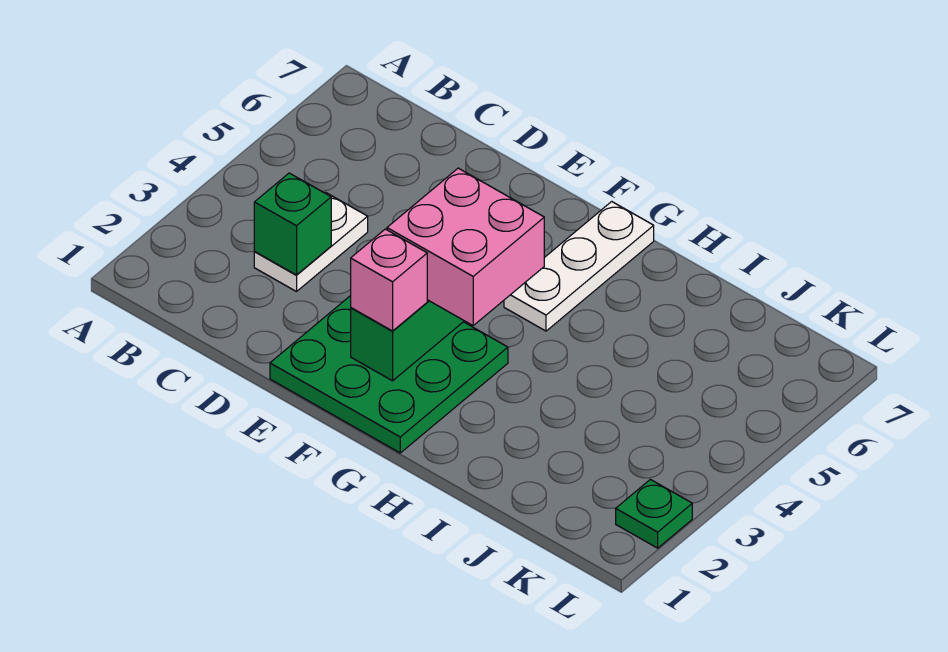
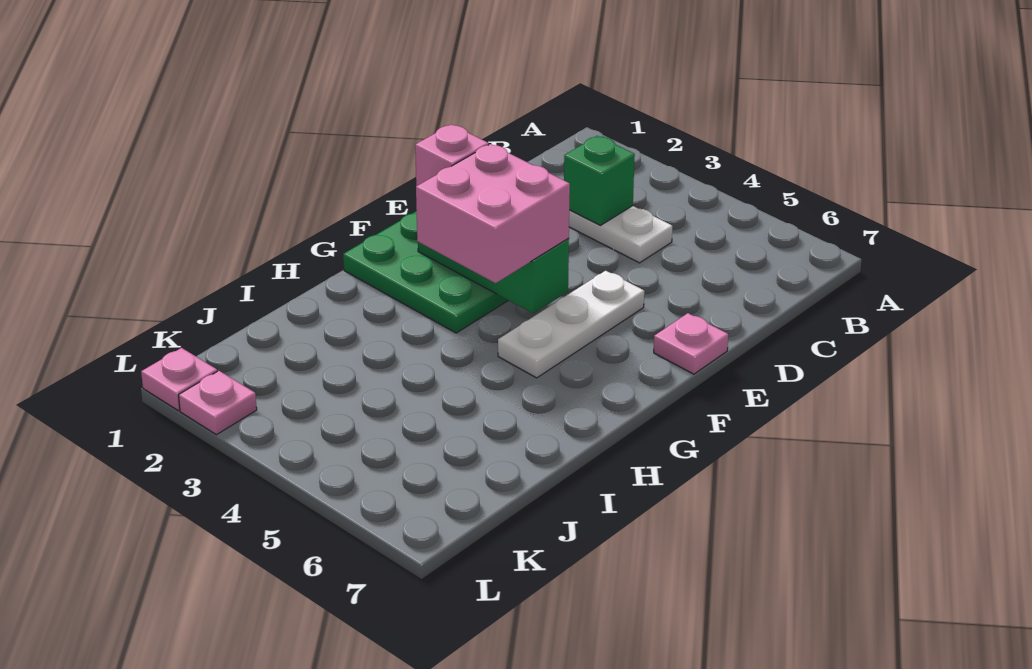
none -> pink plate E7 level 1
white plate G5:G7 level 1 -> white plate E5:G5 level 1
none -> pink plate L1 level 1
green plate L2 level 1 -> pink plate L2 level 1

